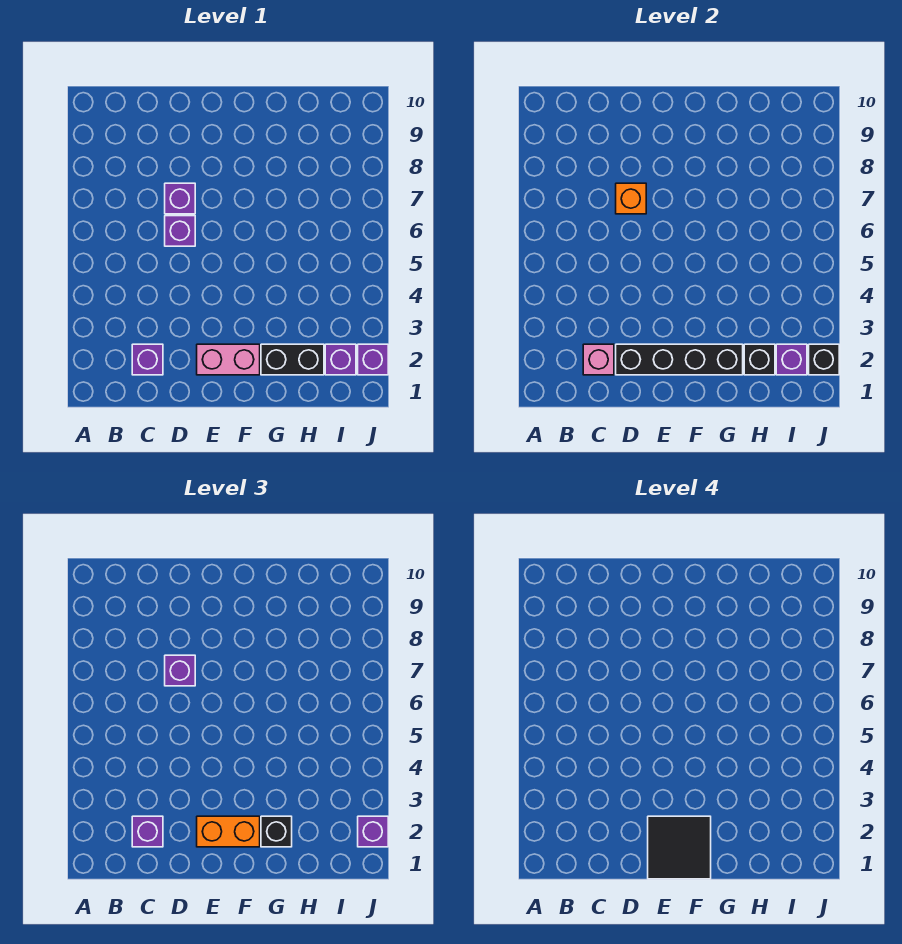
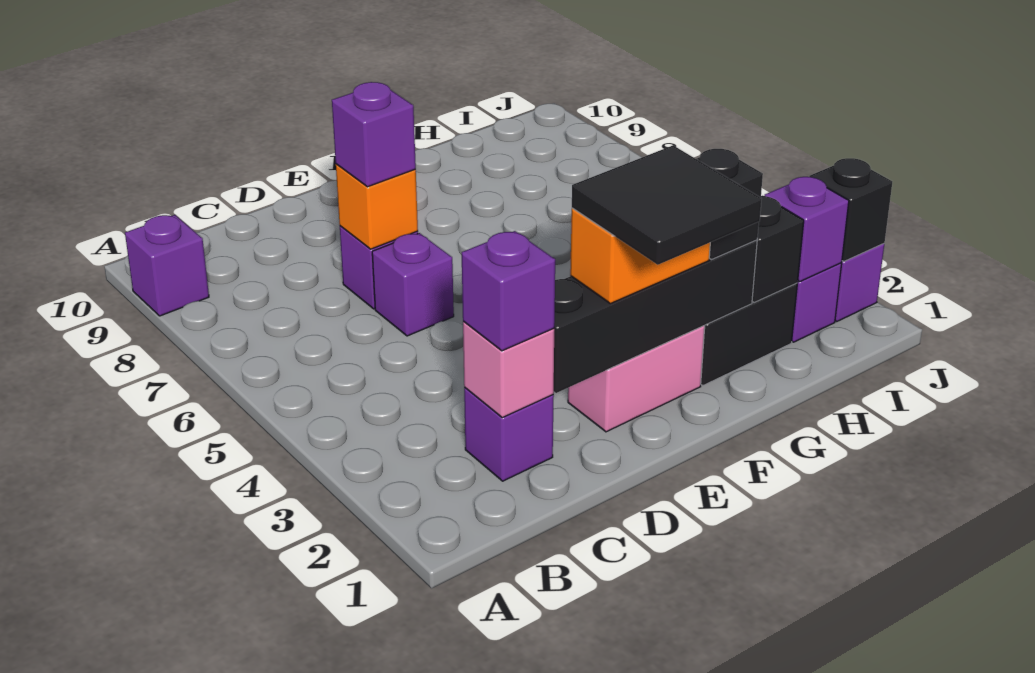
purple brick J2 level 3 -> purple brick A9 level 1

